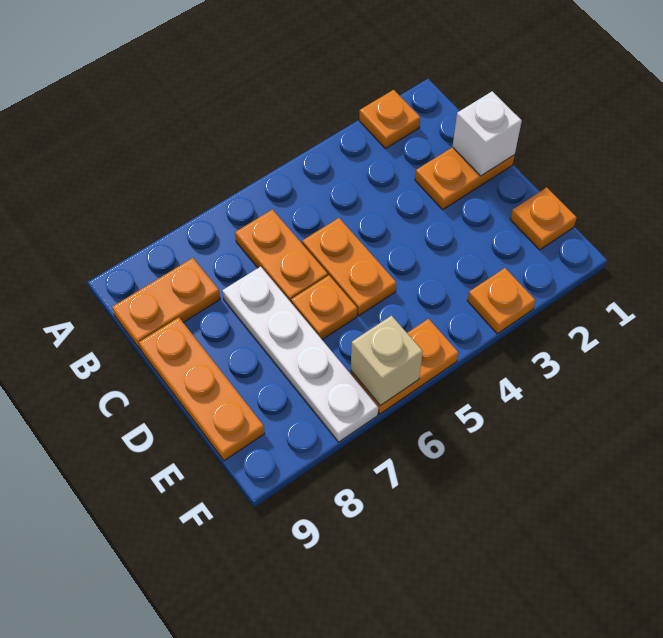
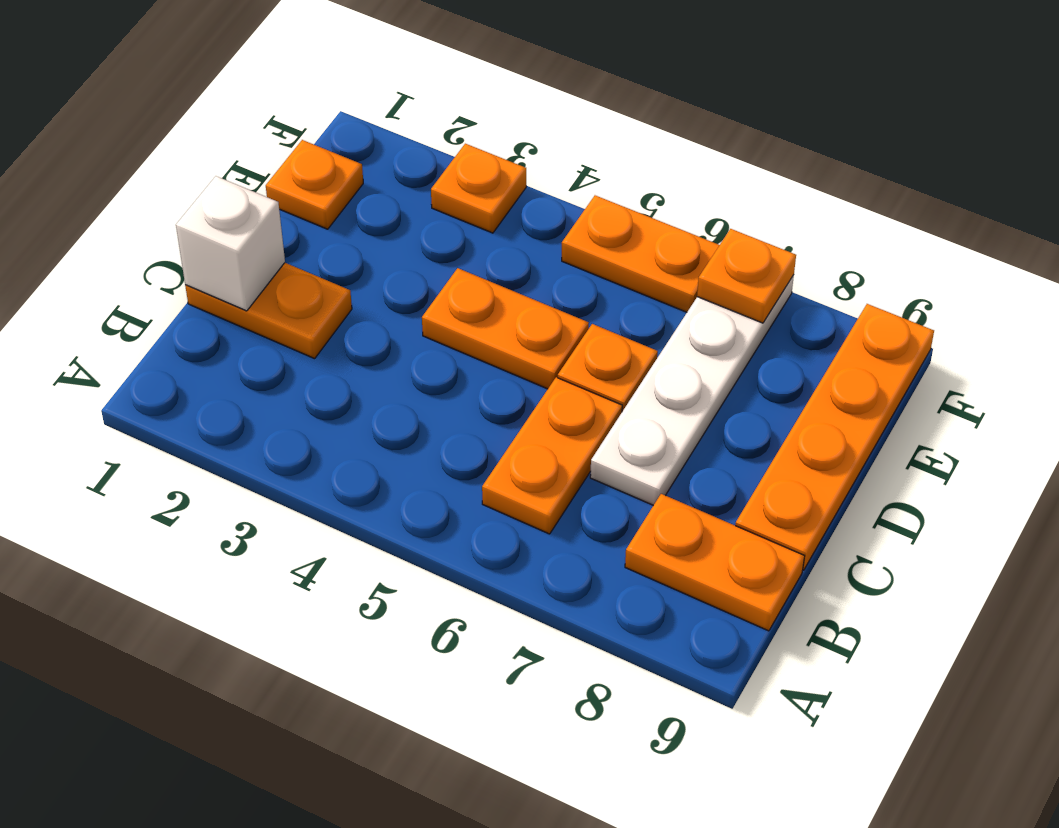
orange plate A2 level 1 -> orange plate F7 level 2
orange plate C5:D5 level 1 -> orange plate D4:D5 level 1
orange plate C9:E9 level 1 -> orange plate C9:F9 level 1
tan brick F6 level 2 -> none

